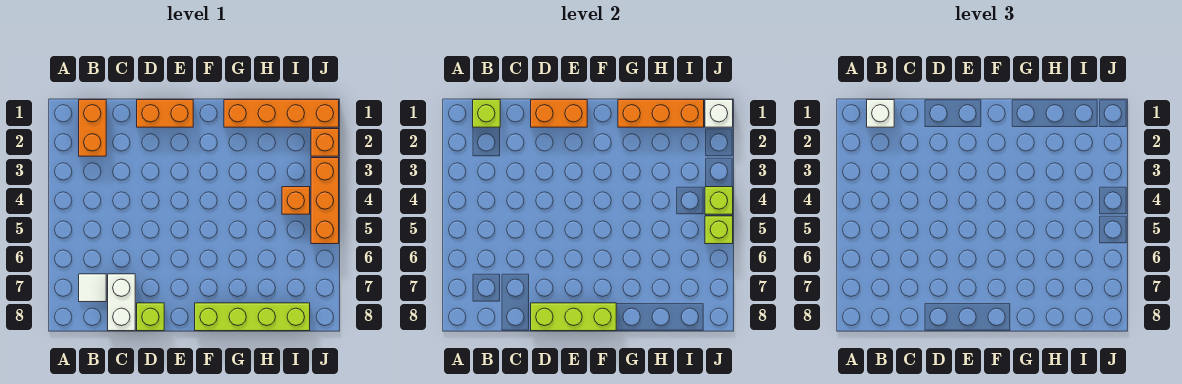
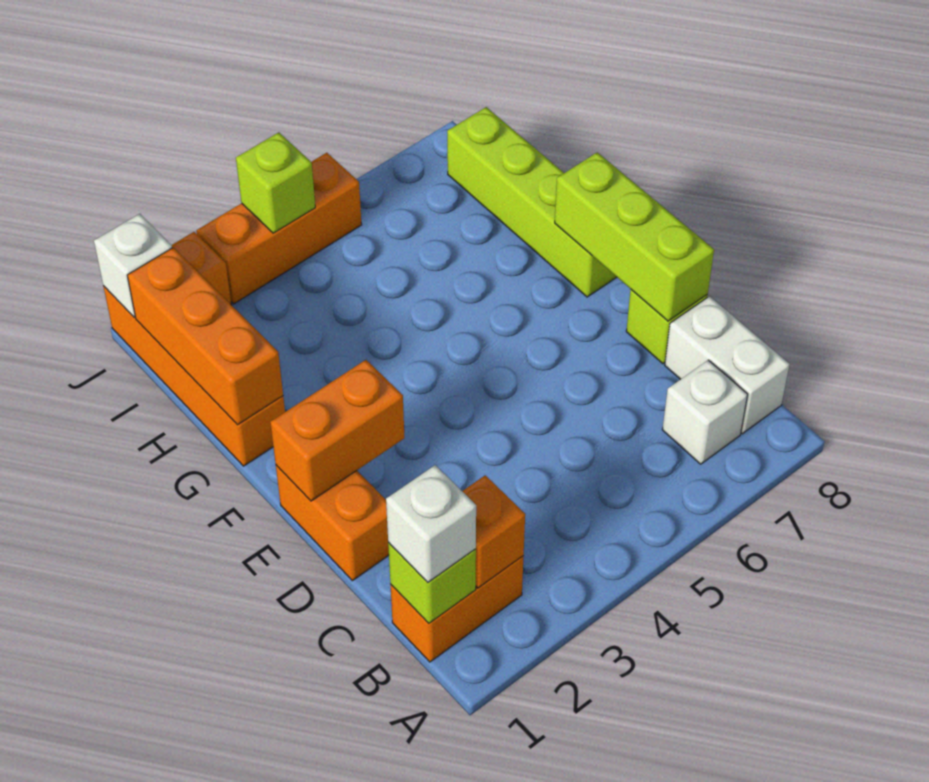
white tile B7 level 1 -> white brick B7 level 1
white brick C7:C8 level 1 -> white brick B8:C8 level 1
orange brick D1:E1 level 2 -> orange brick E1:E2 level 2
orange brick I4 level 1 -> orange brick B2 level 2
lime brick J5 level 2 -> none

